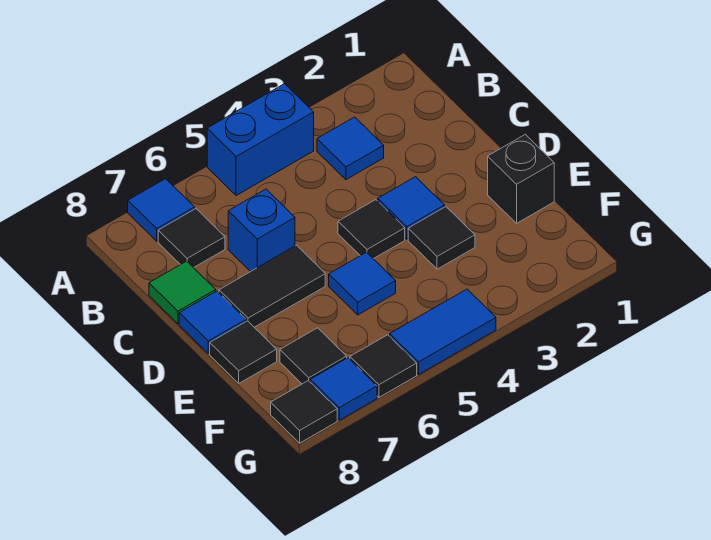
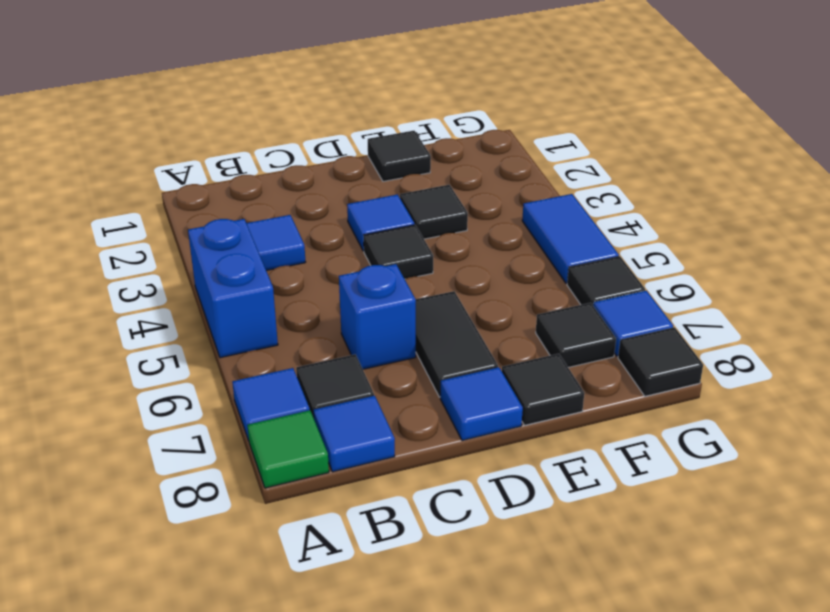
green tile C8 level 1 -> green tile A8 level 1
black brick E1 level 1 -> black tile E1 level 1
blue tile E5 level 1 -> blue tile B8 level 1

